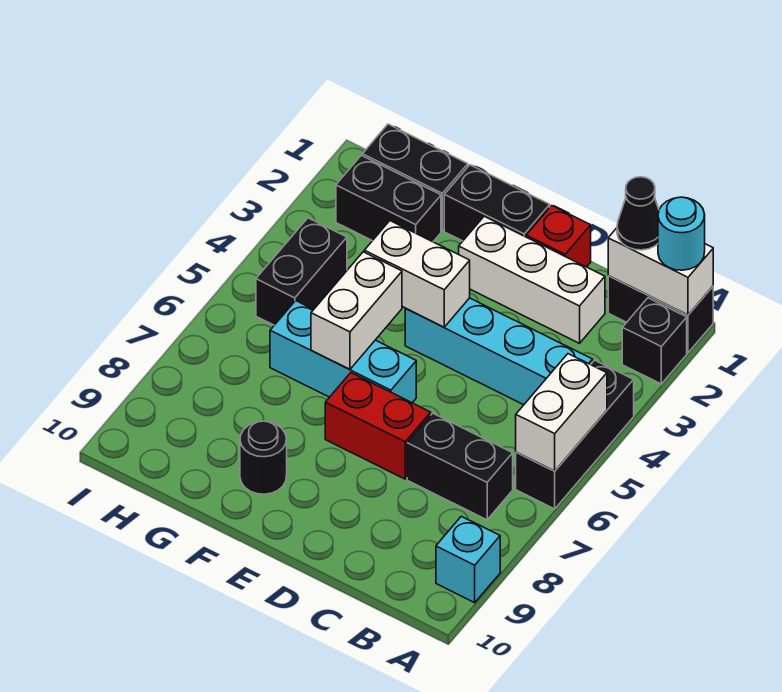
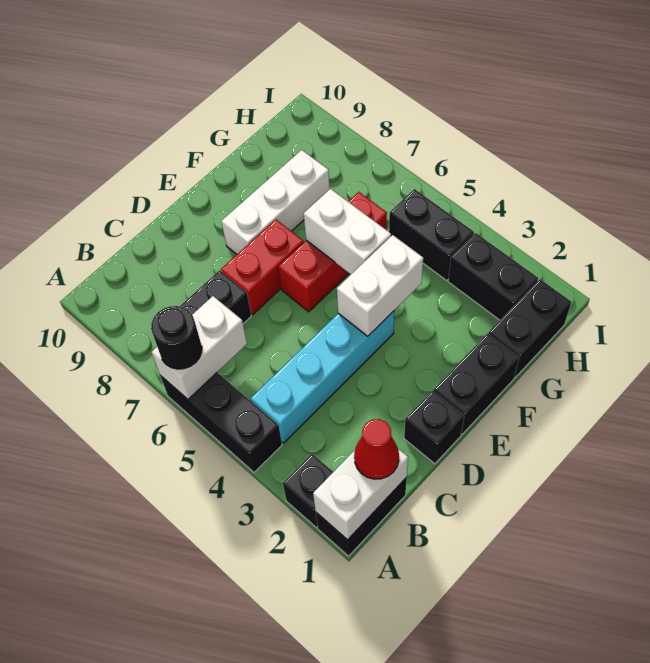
cyan round brick A1 level 3 -> none
white brick A5:A6 level 2 -> white brick A6:B6 level 2
cyan brick A9 level 1 -> none
black cone B1 level 3 -> red cone B1 level 3
white brick C2:E2 level 1 -> white brick E8:G8 level 1
red brick D1 level 1 -> black brick D1 level 1
cyan brick E6:G6 level 1 -> red brick E6:G6 level 1
black round brick F9 level 1 -> black round brick A6 level 3
black brick G2:H2 level 1 -> black brick H2:H3 level 1

